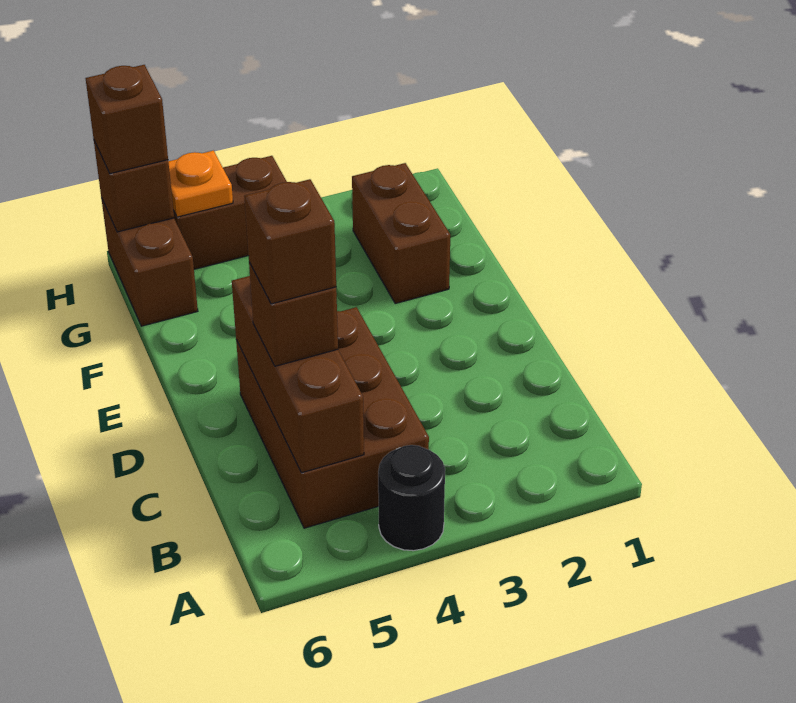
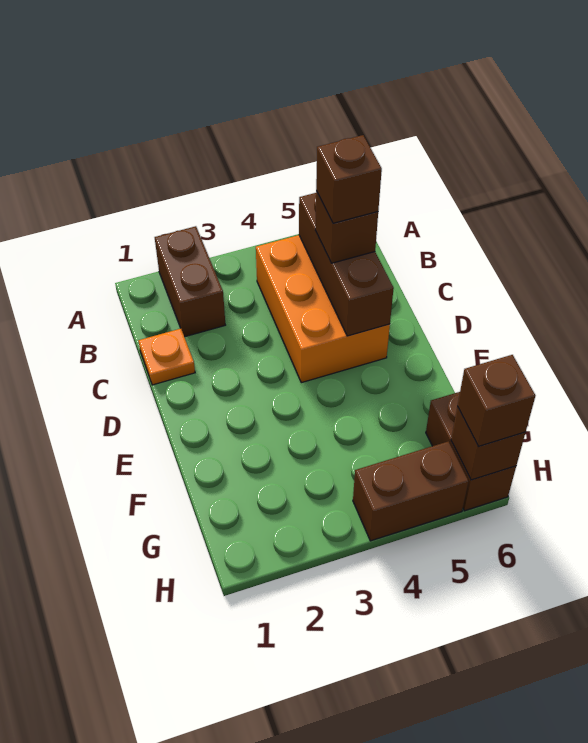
black round brick A4 level 1 -> none
brown brick B4:D5 level 1 -> orange brick B4:D5 level 1
brown brick F2:G2 level 1 -> brown brick A2:B2 level 1
orange plate H5 level 2 -> orange plate C1 level 1

